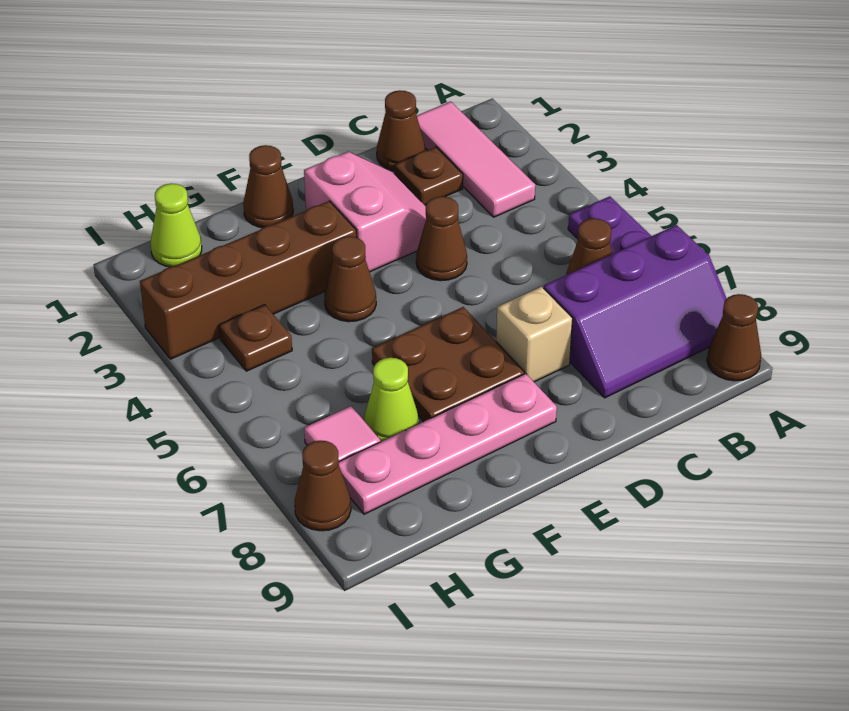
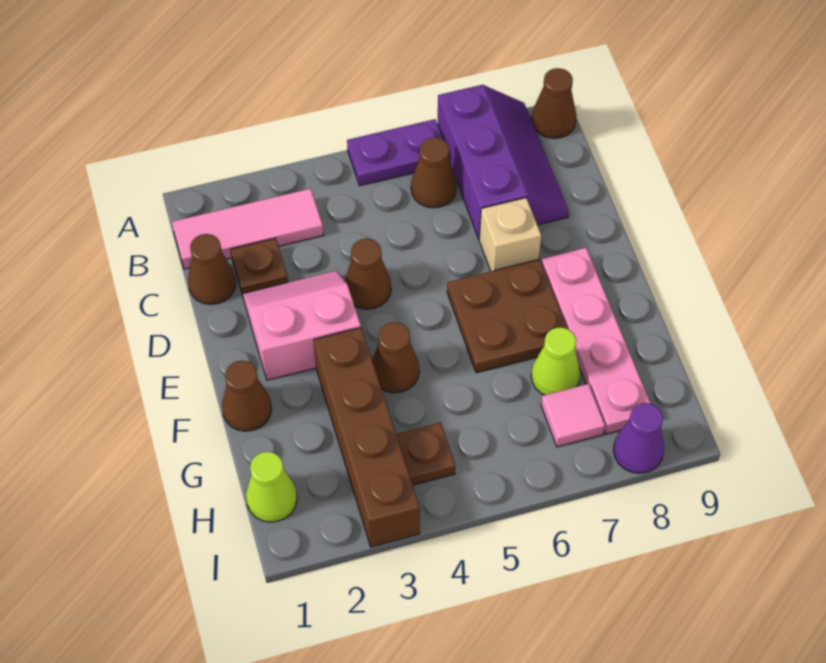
brown cone I8 level 1 -> purple cone I8 level 1

